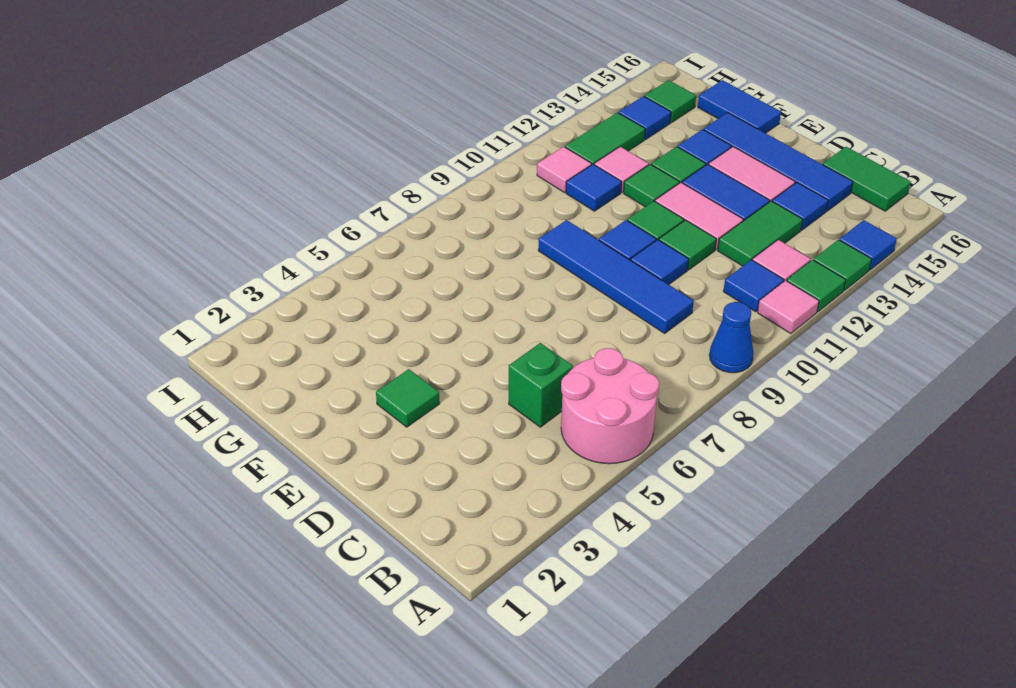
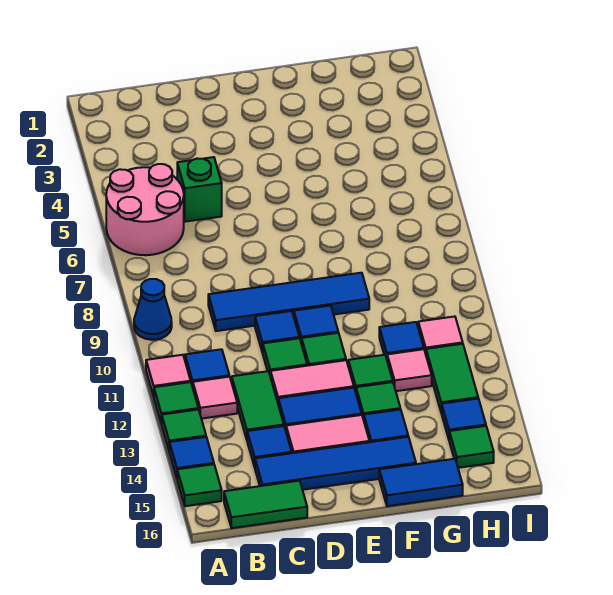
green tile E3 level 1 -> green tile A15 level 1

